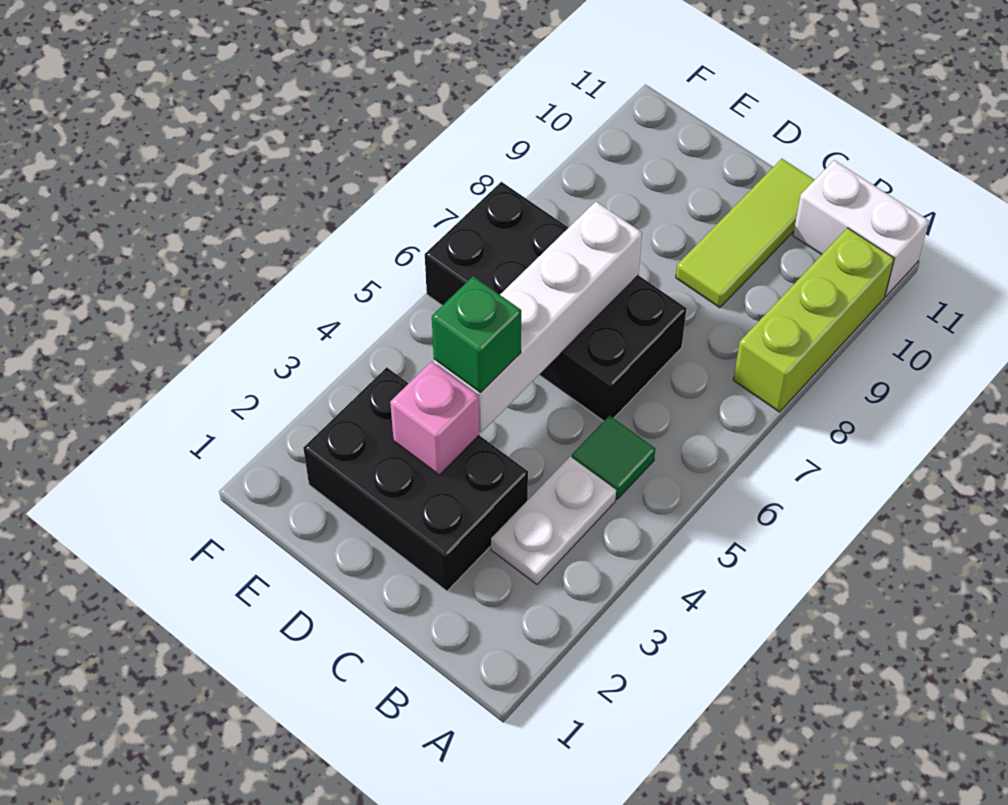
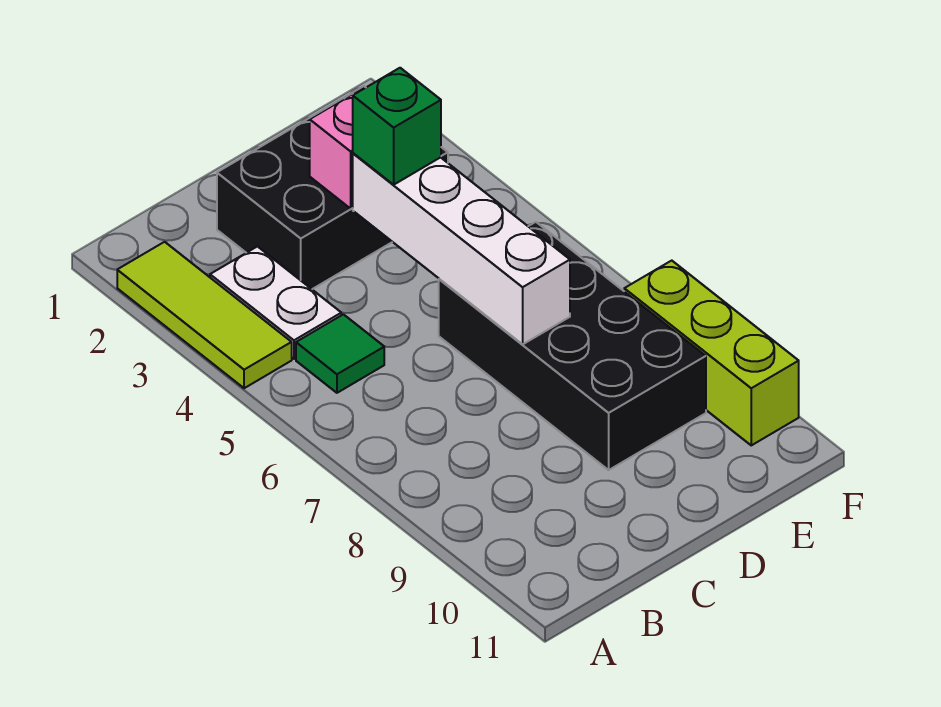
lime brick A8:A10 level 1 -> lime brick F8:F10 level 1
white brick A11:B11 level 1 -> none
black brick C6:F7 level 1 -> black brick D6:E9 level 1
lime tile C9:C11 level 1 -> lime tile A2:A4 level 1

